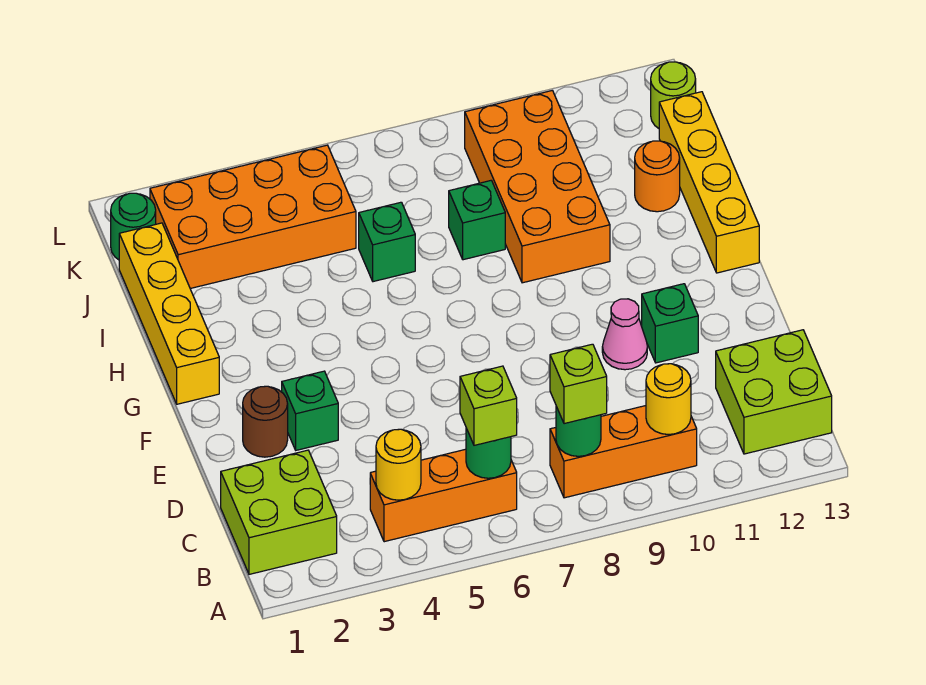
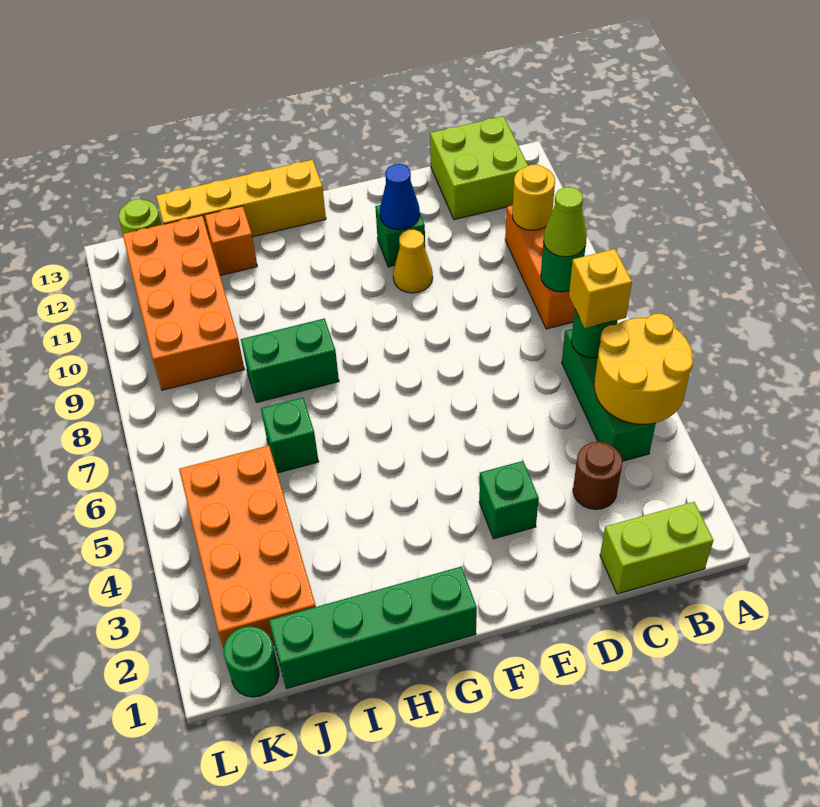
lime brick B1:C2 level 1 -> lime brick B1:C1 level 1
orange brick B4:B6 level 1 -> green brick B4:B6 level 1
yellow round brick B4 level 2 -> yellow round brick A4:B5 level 2
lime brick B6 level 3 -> yellow brick B6 level 3
lime brick B8 level 3 -> lime cone B8 level 3
brown round brick E2 level 1 -> brown round brick C3 level 1
pink cone E10 level 1 -> yellow cone E10 level 1
none -> blue cone E11 level 2
yellow brick G1:J1 level 1 -> green brick G1:J1 level 1
orange brick H9:K10 level 1 -> orange brick J9:K12 level 1
green brick I8 level 1 -> green brick H8:I8 level 1
orange round brick I12 level 1 -> orange brick I12 level 1

